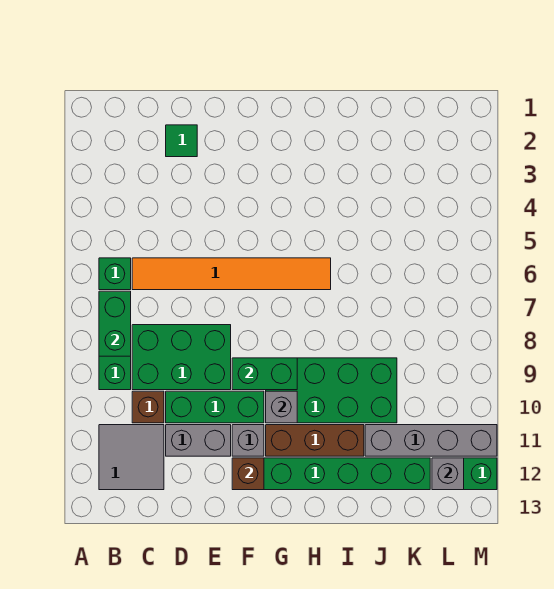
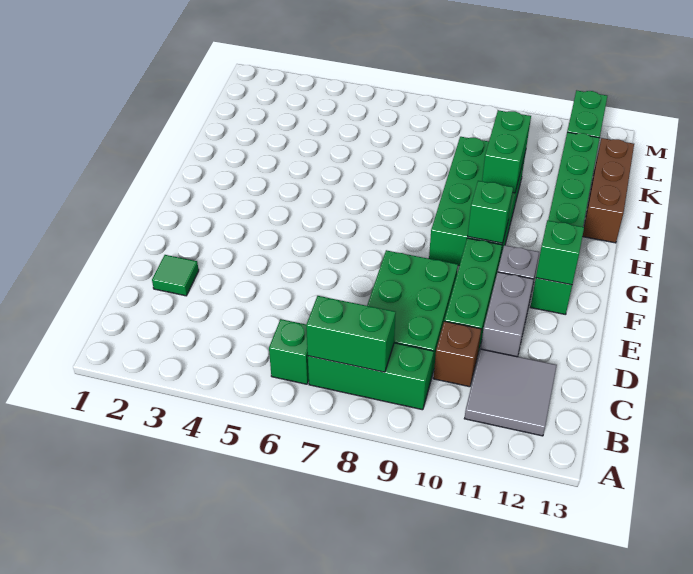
orange tile C6:H6 level 1 -> none
green brick F9:G9 level 2 -> green brick I10:J10 level 2
brown brick F12 level 2 -> green brick F12 level 2
grey brick G10 level 2 -> green brick G10 level 2
brown brick G11:I11 level 1 -> brown brick I13:K13 level 1
grey brick J11:M11 level 1 -> none
grey brick L12 level 2 -> none

